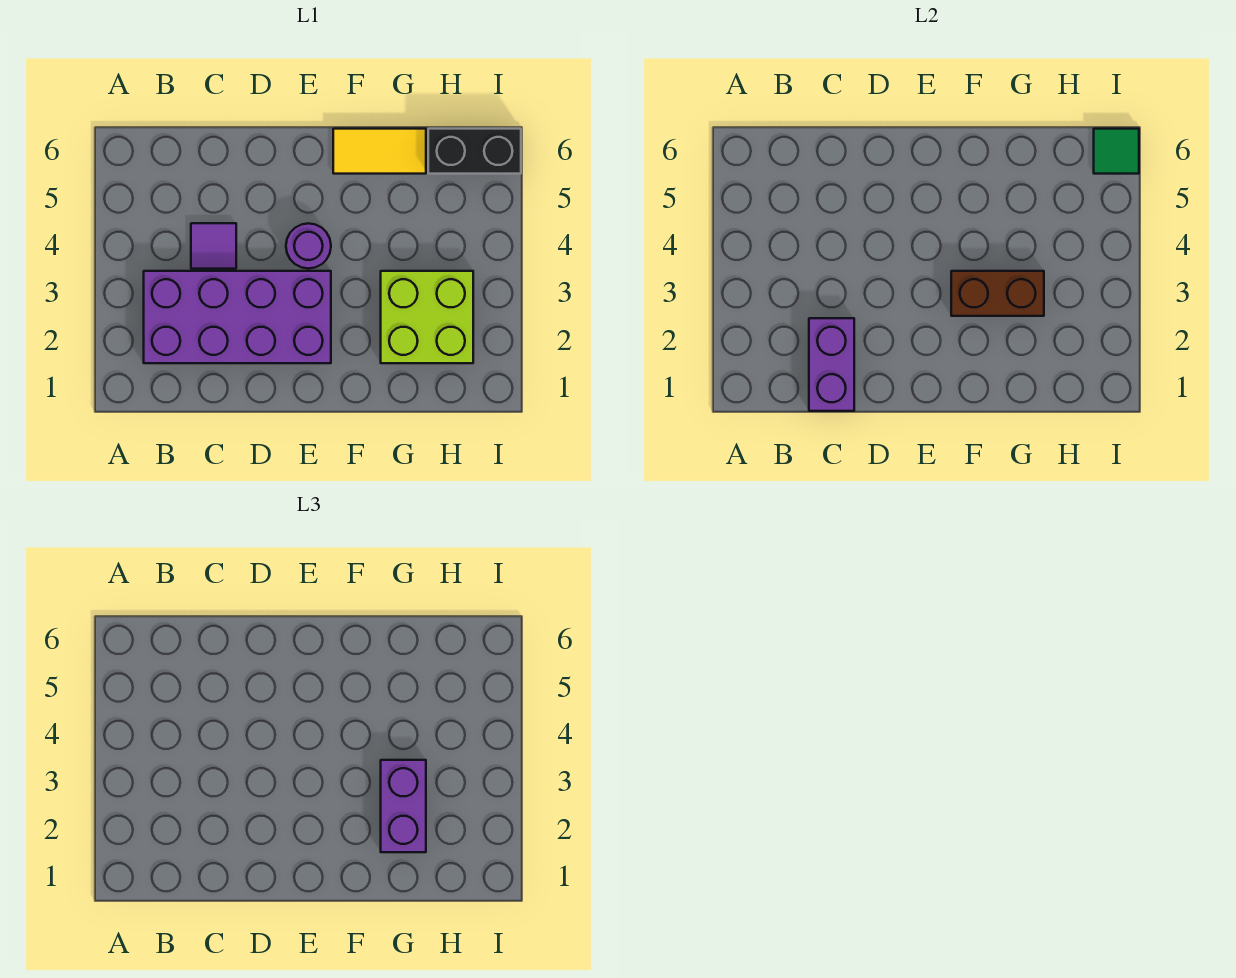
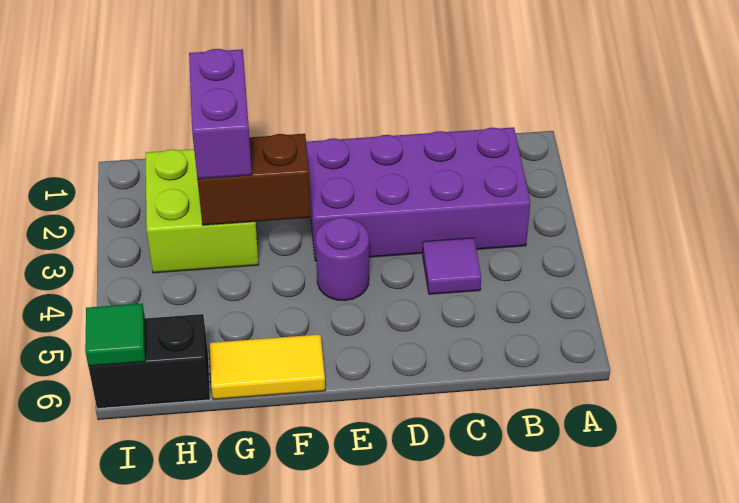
purple brick C1:C2 level 2 -> none

